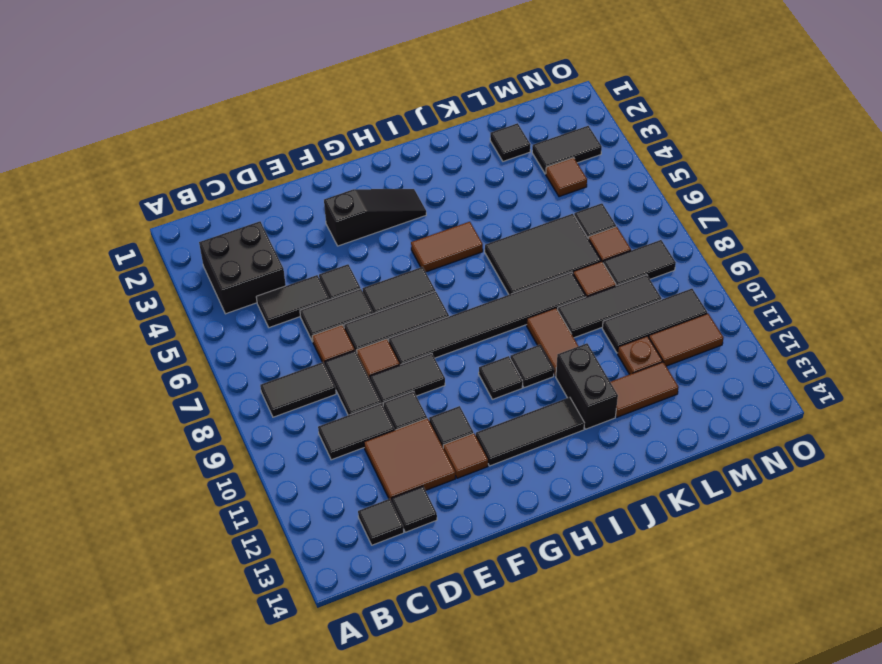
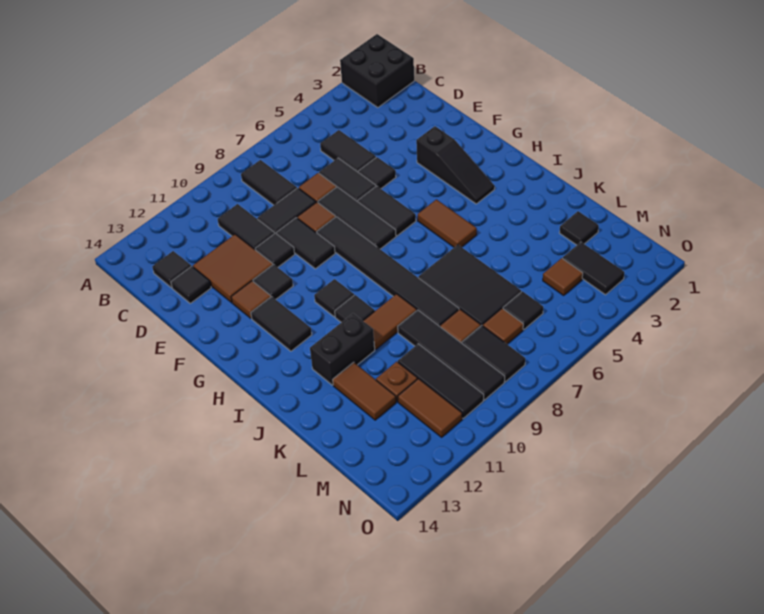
black brick B3:C4 level 1 -> black brick A1:B2 level 1
black tile G12:I12 level 1 -> black tile G12:H12 level 1
black tile K9:M9 level 1 -> black tile K9:N9 level 1

